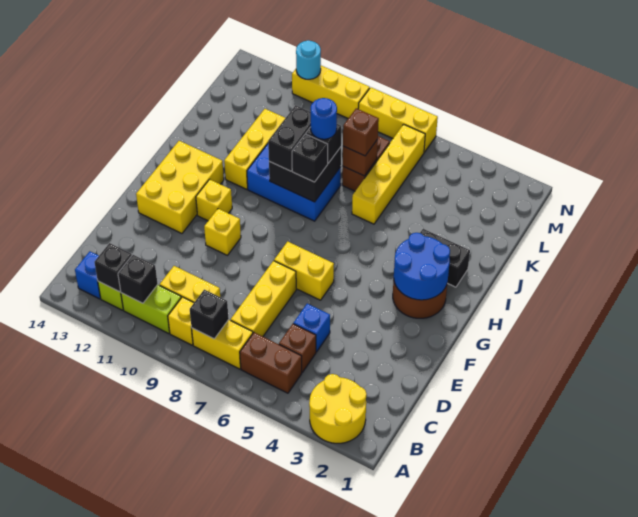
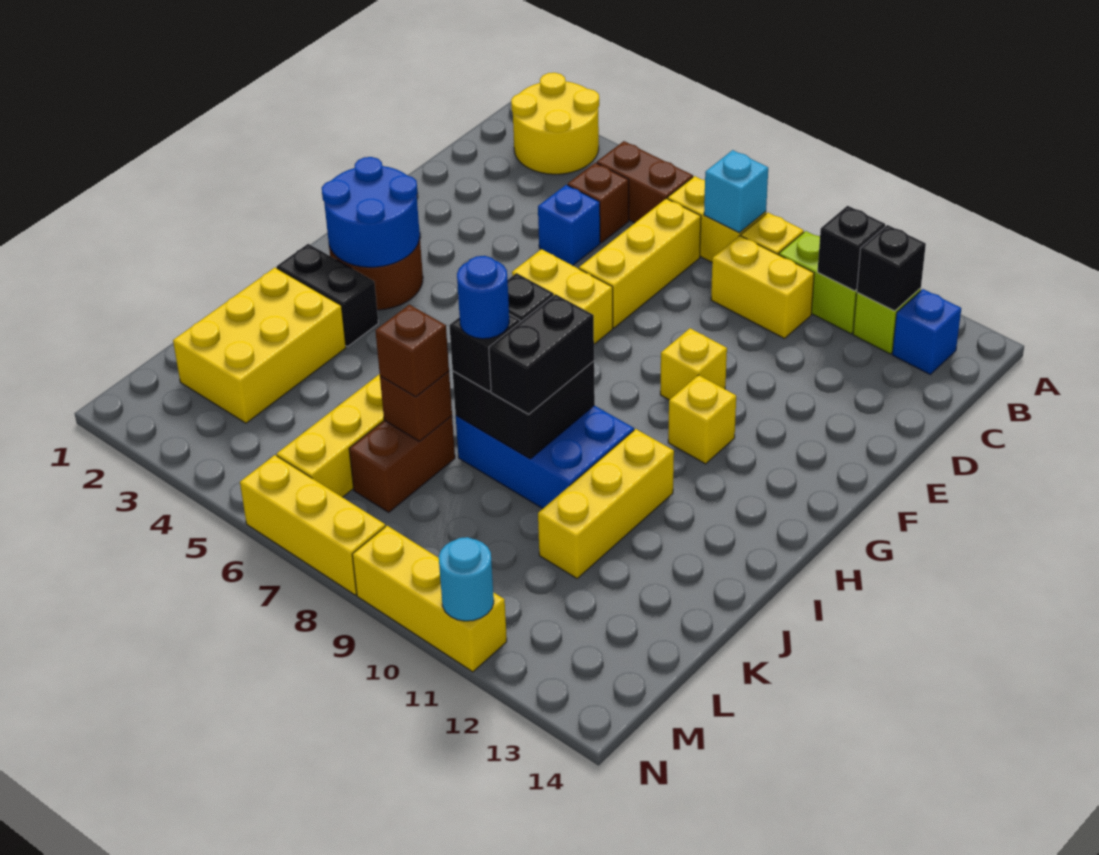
black brick B8 level 2 -> cyan brick B8 level 2
yellow brick F12:H13 level 1 -> yellow brick J2:L3 level 1

